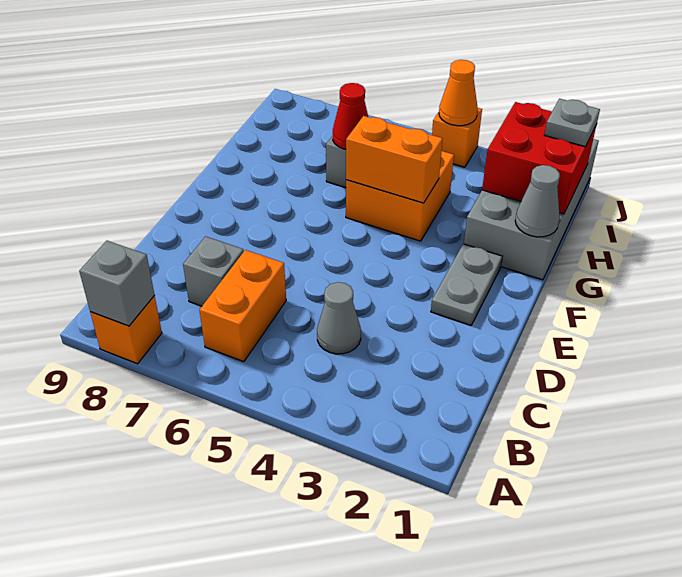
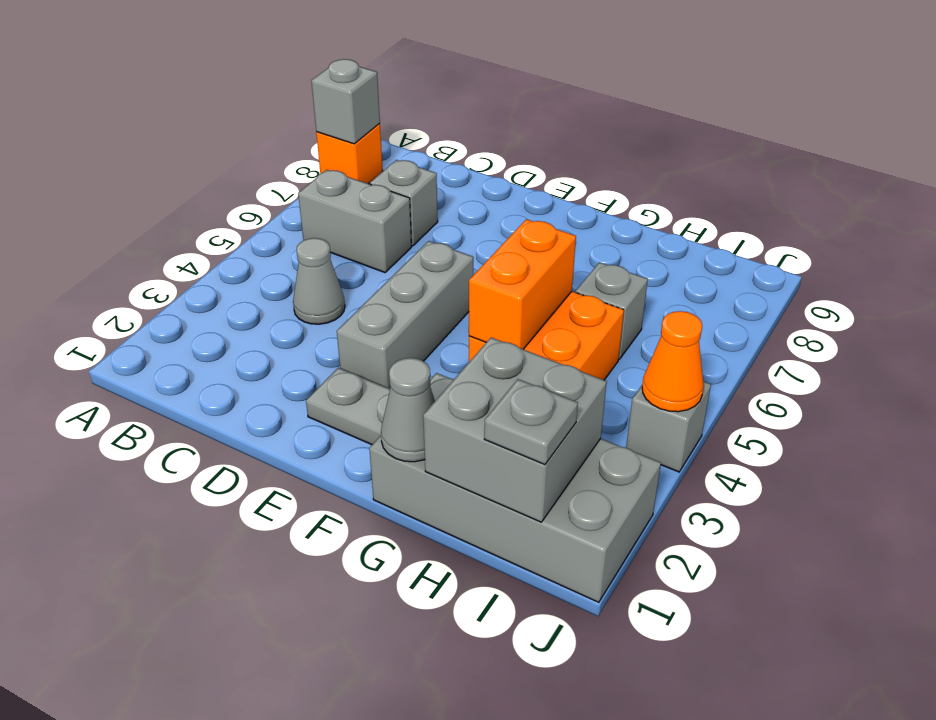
orange brick B6:C6 level 1 -> grey brick B6:C6 level 1
none -> grey brick E3:E5 level 1
red brick H1:I2 level 2 -> grey brick H1:I2 level 2
red cone H6 level 2 -> none
orange brick J4 level 1 -> grey brick J4 level 1

